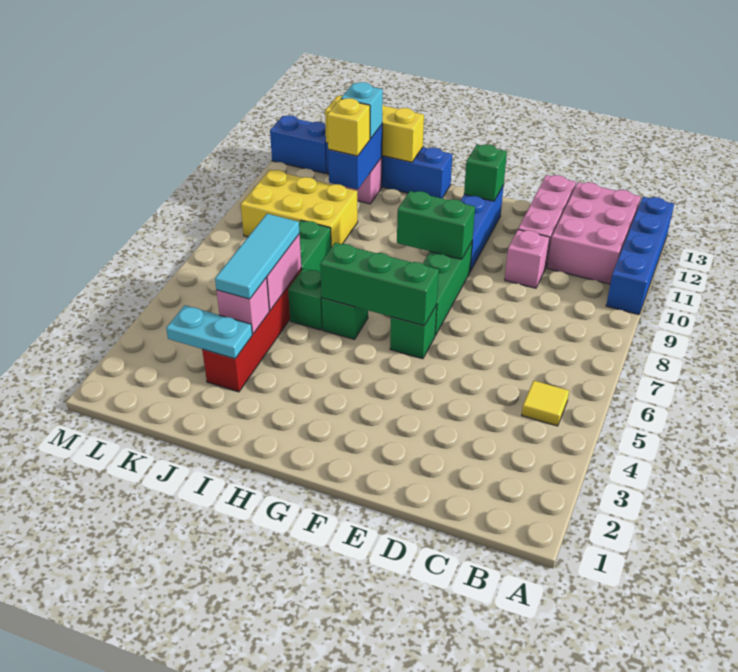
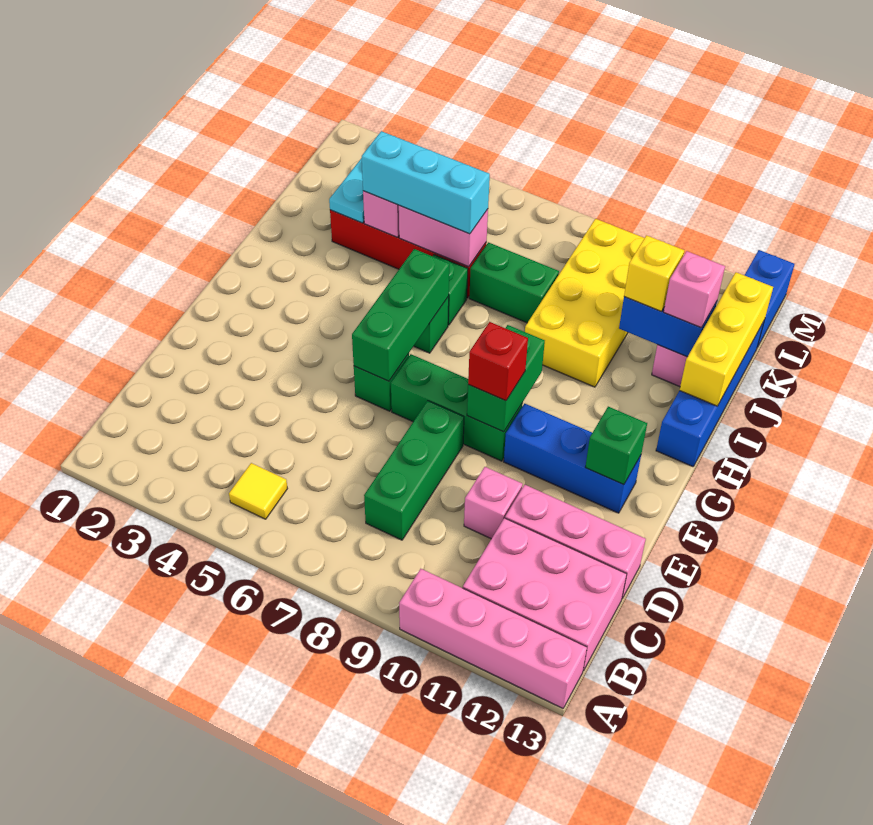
blue brick A10:A13 level 1 -> pink brick A10:A13 level 1
none -> green brick C8:E8 level 1
none -> red brick F9 level 3
cyan tile J4:J6 level 3 -> cyan brick J4:J6 level 3
yellow brick J9:L10 level 1 -> yellow brick I9:L10 level 1
cyan brick J12 level 3 -> pink brick J12 level 3

